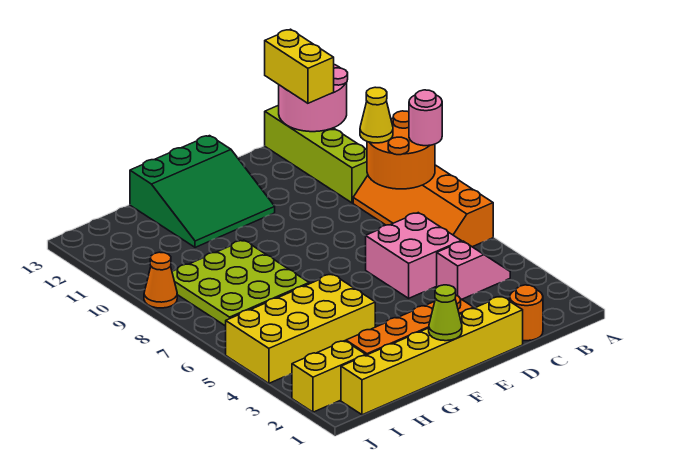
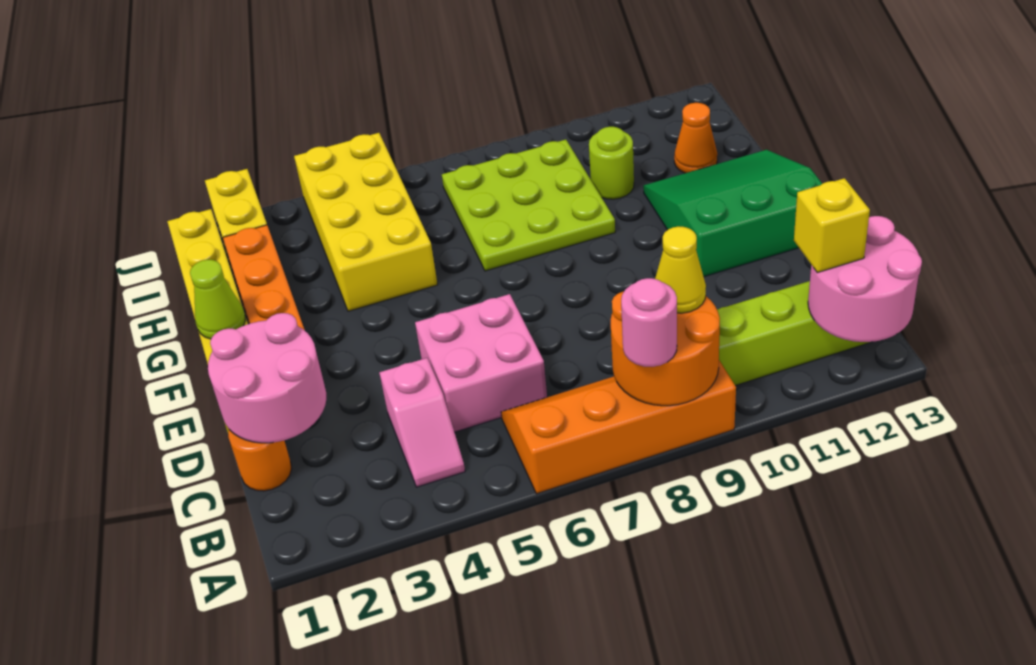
yellow brick B12:B13 level 3 -> yellow brick B12 level 3
none -> pink round brick C1:D2 level 2
green slope E11:G13 level 1 top 13 -> green slope E11:G13 level 1 top E
none -> lime round brick H10 level 1
orange cone J9 level 1 -> orange cone H12 level 1

